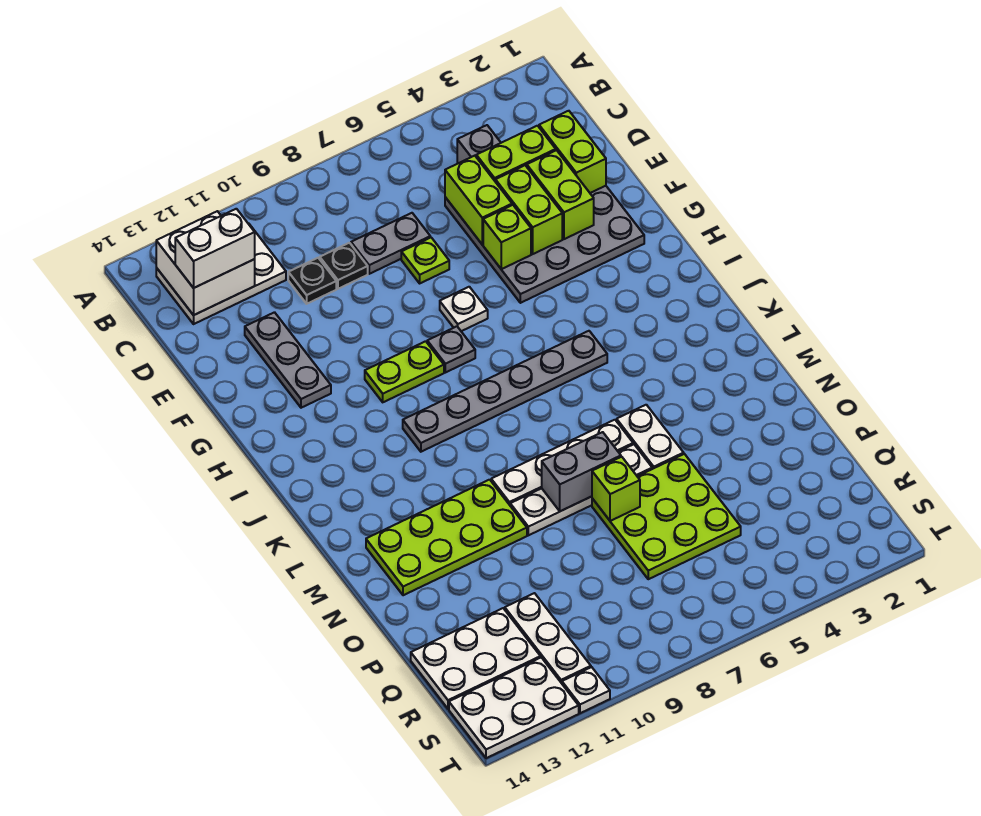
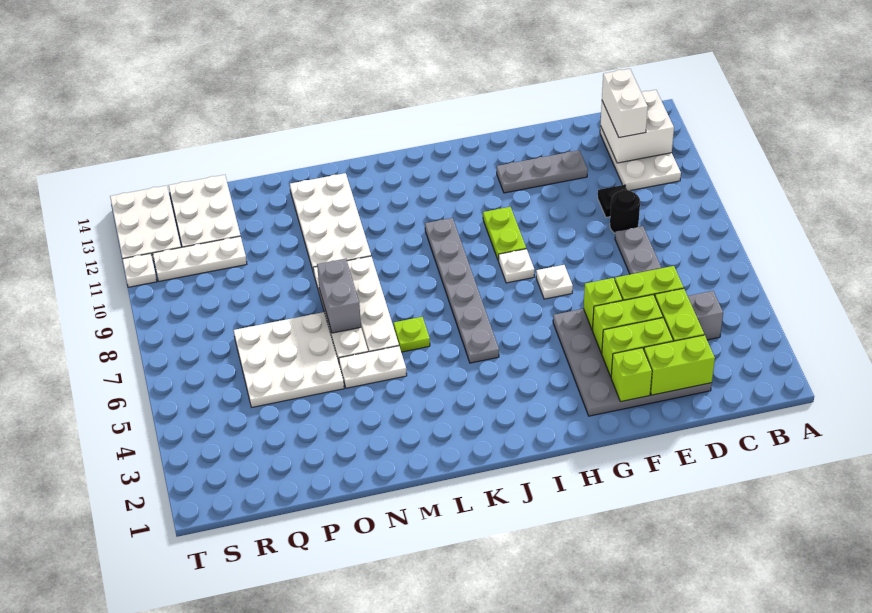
black plate D9 level 1 -> black round brick D9 level 1
lime plate E7 level 1 -> lime plate L6 level 1
grey plate H8 level 1 -> white plate H8 level 1
lime plate M10:N13 level 1 -> white plate M10:N13 level 1
lime plate O5:Q7 level 1 -> white plate O5:Q7 level 1
lime brick O7 level 2 -> lime brick F2 level 2

